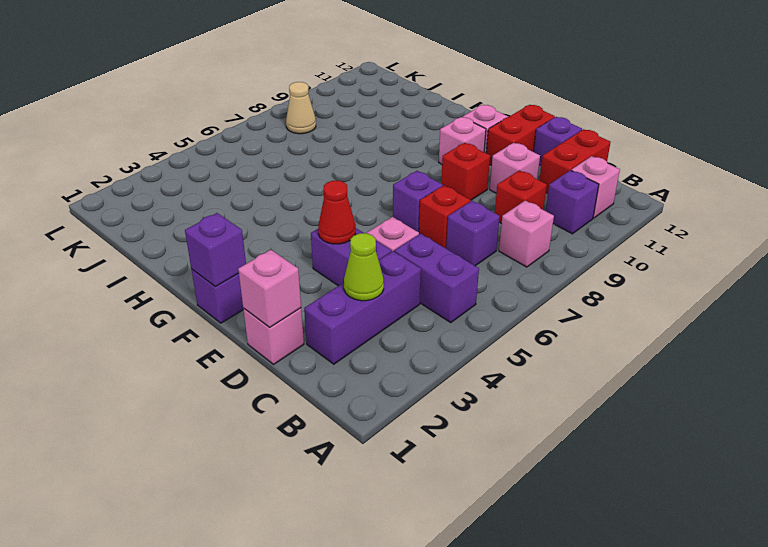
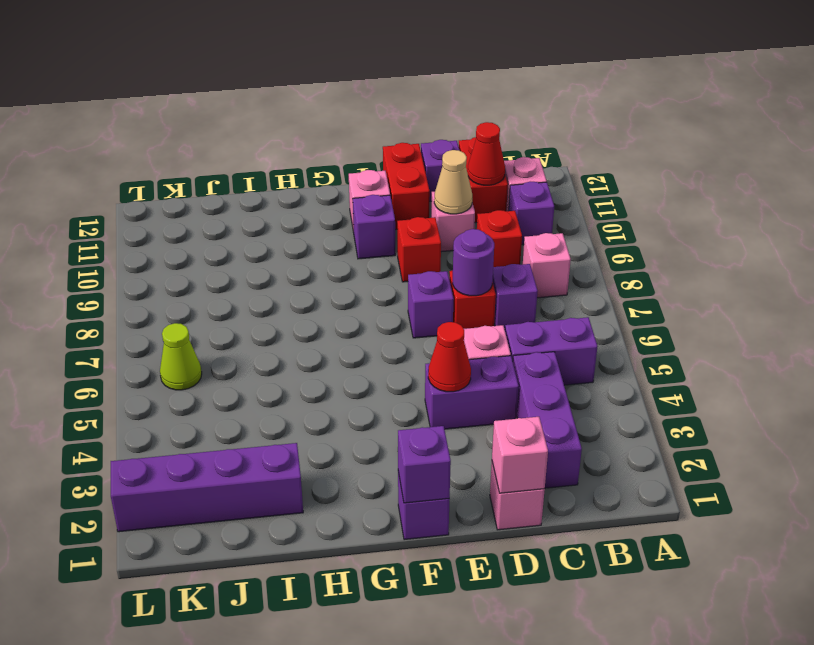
lime cone C3 level 2 -> lime cone K6 level 1
none -> red cone C11 level 2
none -> purple round brick D7 level 2
pink brick F10 level 1 -> purple brick F10 level 1
none -> purple brick I2:L2 level 1
tan cone K8 level 1 -> tan cone D10 level 2

